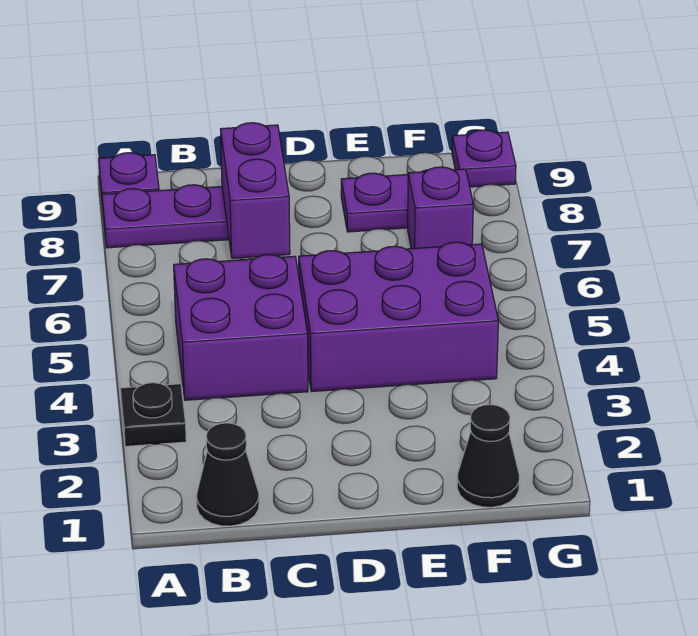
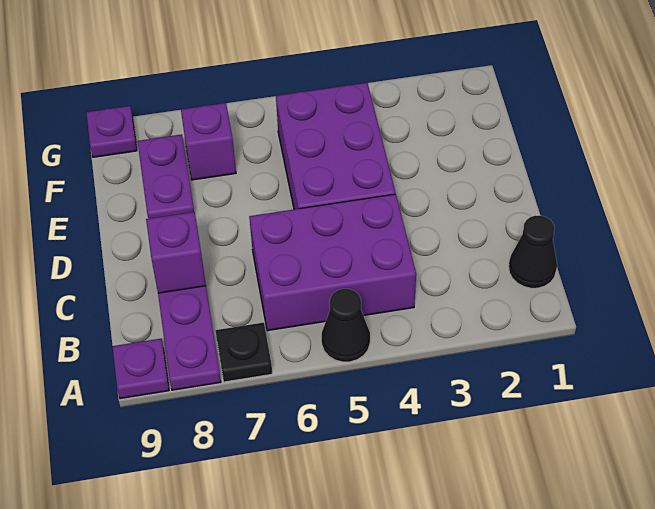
black plate A3 level 1 -> black plate A7 level 1
purple brick B4:C5 level 1 -> purple brick B4:C6 level 1
purple brick C7:C8 level 2 -> purple brick C8 level 2
black cone F1 level 1 -> black cone A5 level 1

